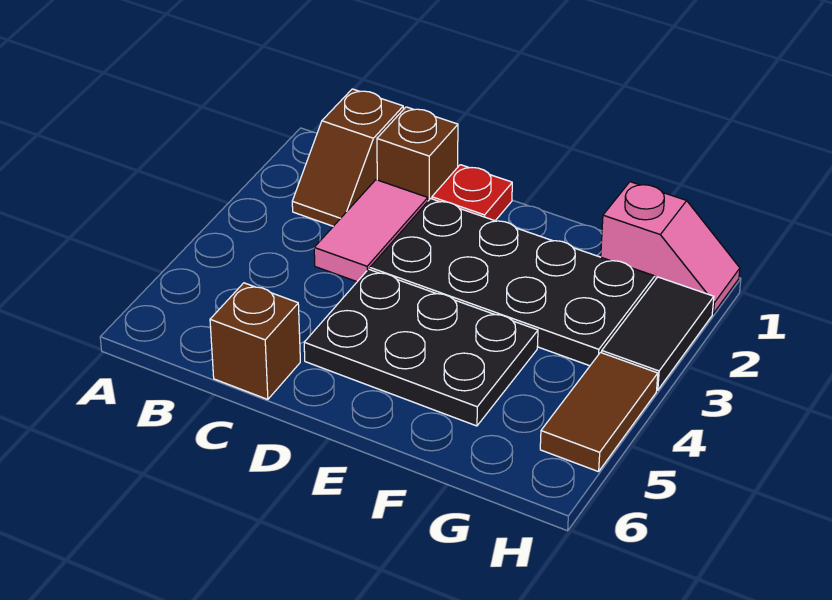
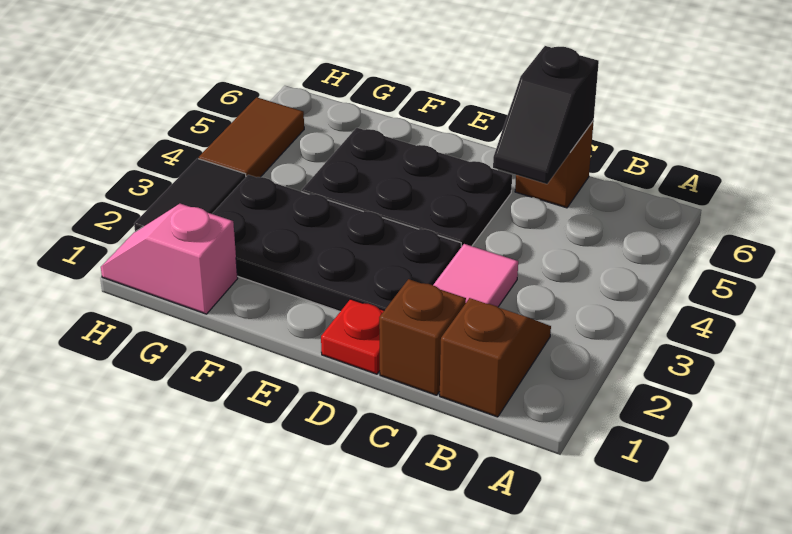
none -> black slope C5:C6 level 2 top 6

